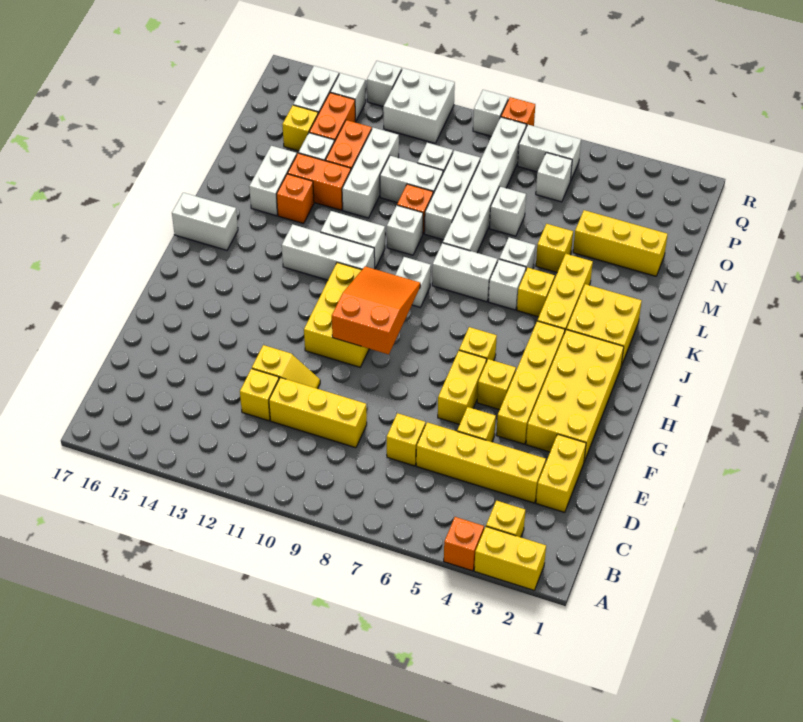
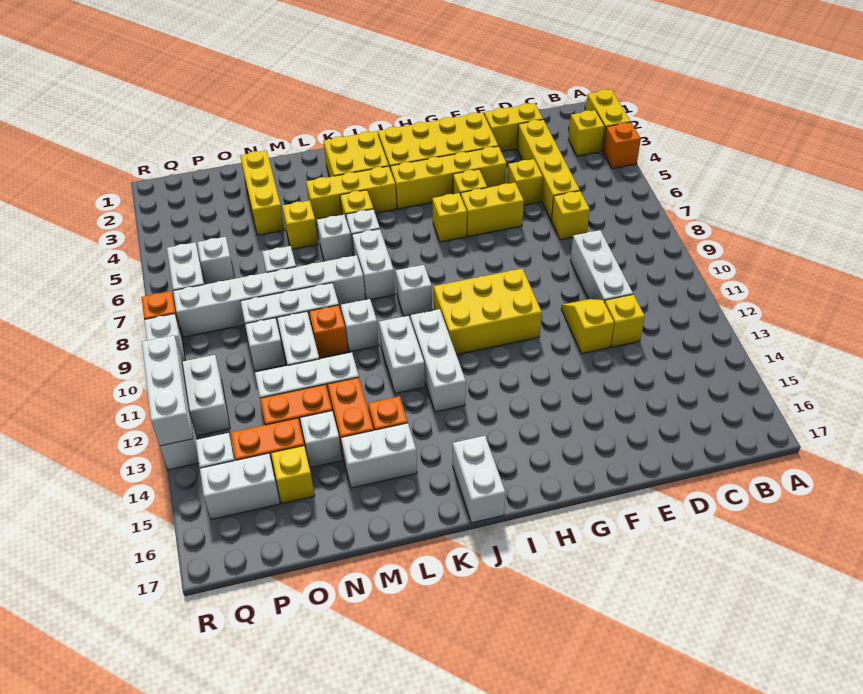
yellow brick D9:D11 level 1 -> white brick D9:D11 level 1
orange slope G9:I10 level 2 top G -> none
none -> white brick R11:R13 level 2

